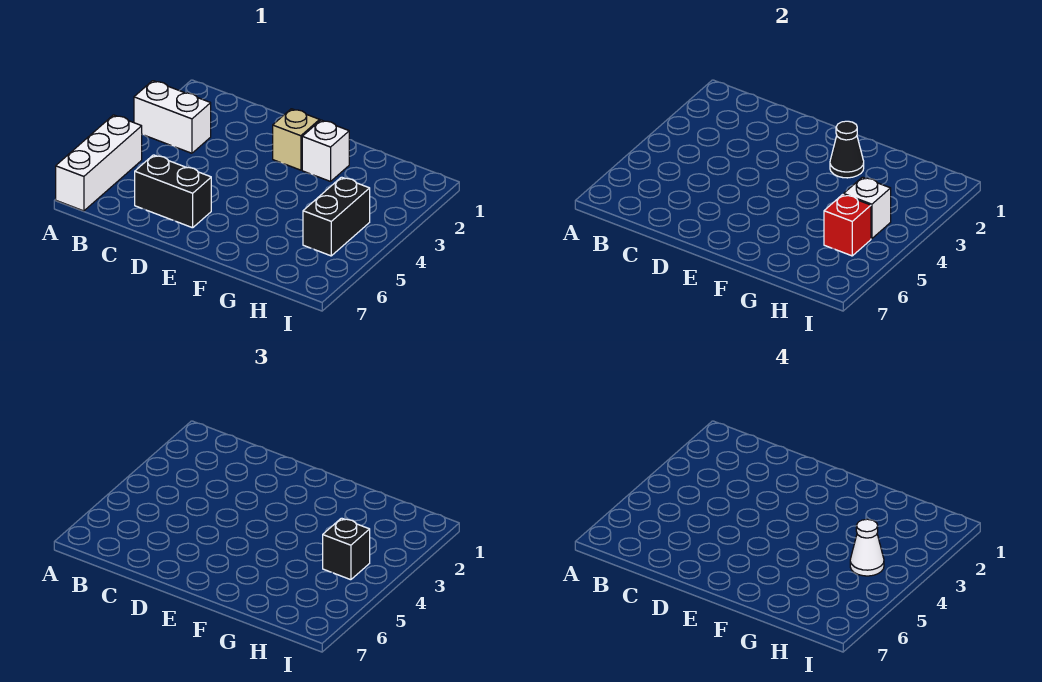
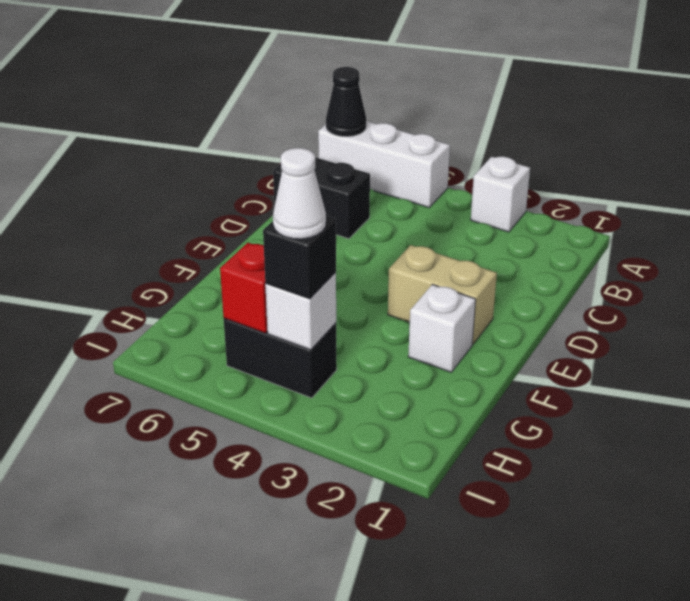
white brick A3:B3 level 1 -> white brick A3 level 1
black brick C6:D6 level 1 -> black brick C6:C7 level 1
tan brick E2 level 1 -> tan brick E2:E3 level 1
black cone F2 level 2 -> black cone A7 level 2

